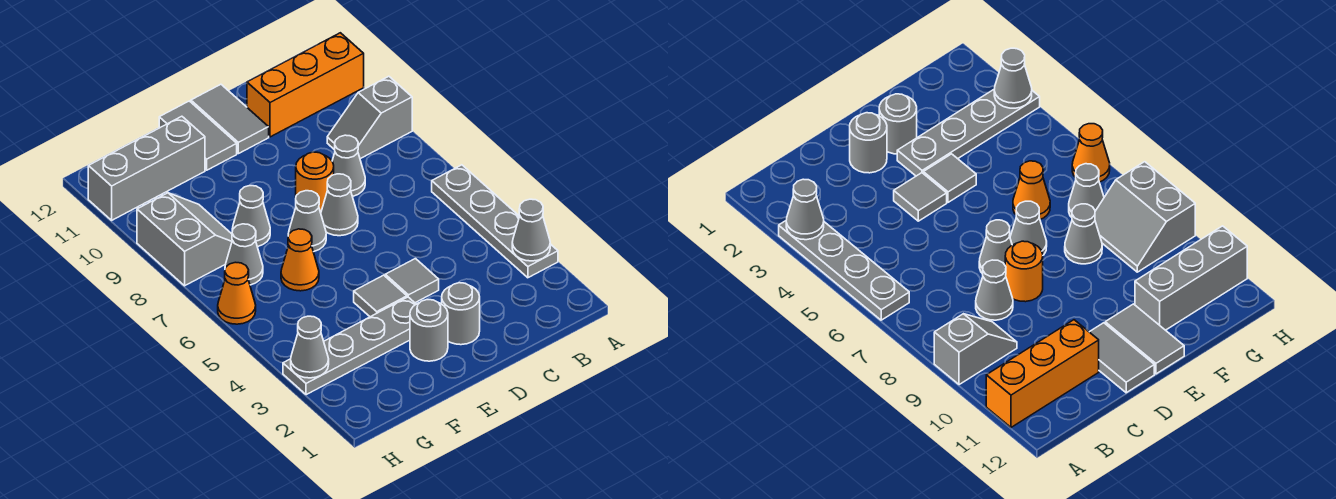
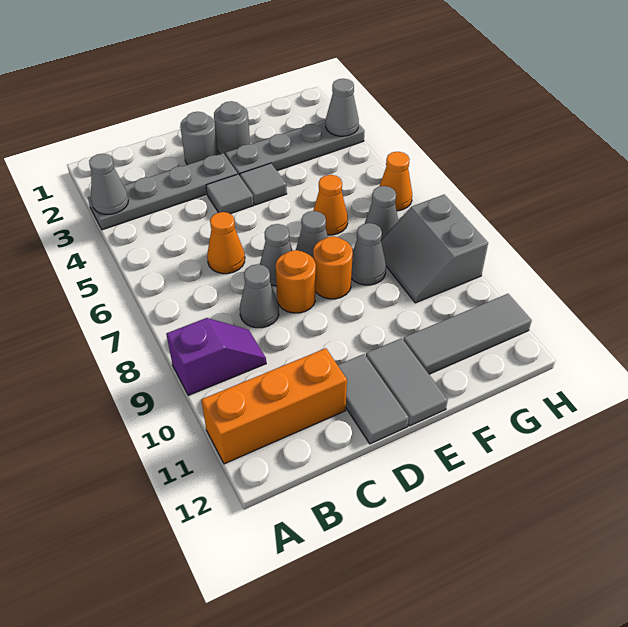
grey plate A3:A6 level 1 -> grey plate A3:D3 level 1
grey slope A9:B9 level 1 top A -> purple slope A9:B9 level 1 top A
none -> orange cone C6 level 1
none -> orange round brick E8 level 1
grey brick F11:H11 level 1 -> grey tile F11:H11 level 1

